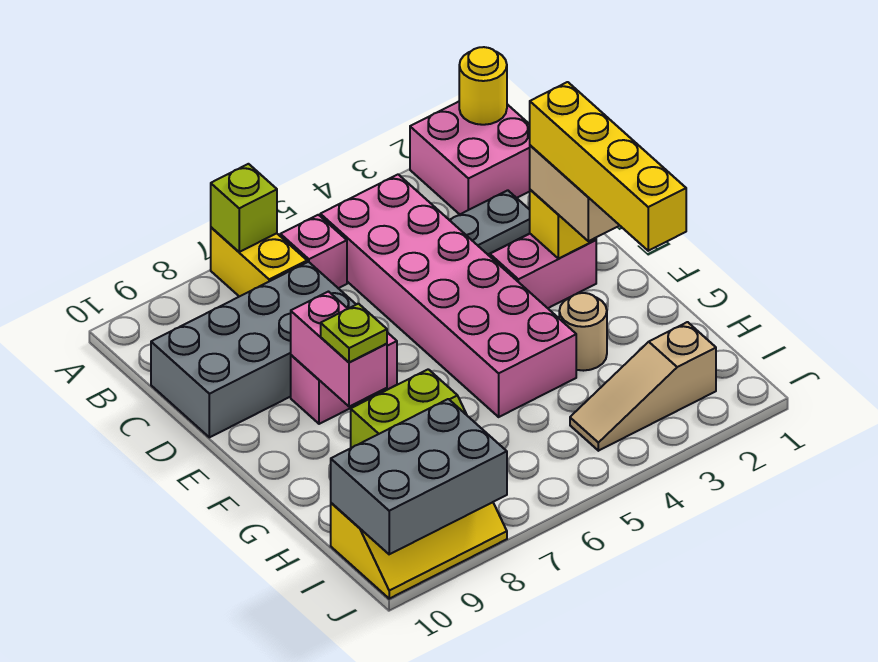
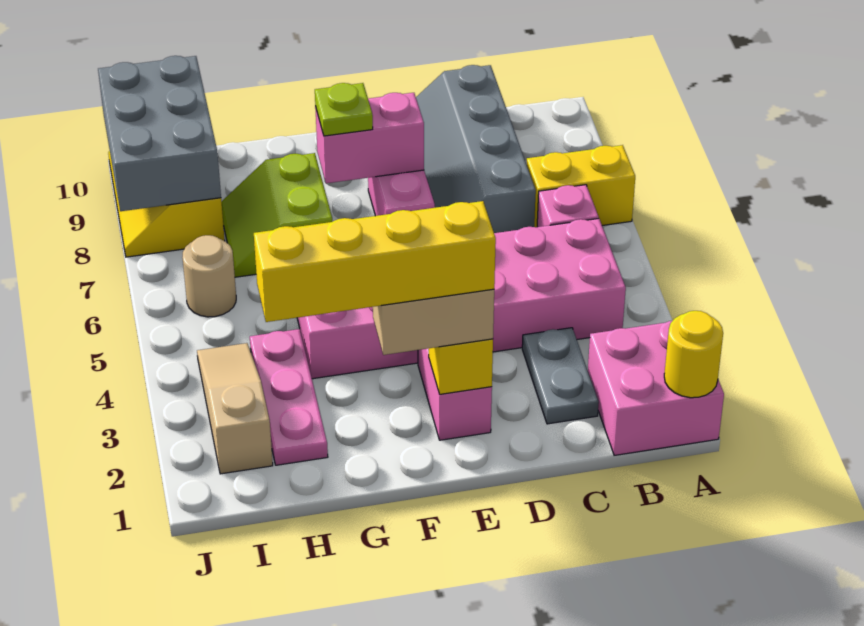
lime brick A7 level 2 -> none
grey brick C7:D10 level 1 -> grey slope C7:D10 level 1 top C
tan round brick G3 level 1 -> tan round brick I6 level 1
none -> pink plate H2:H4 level 1

